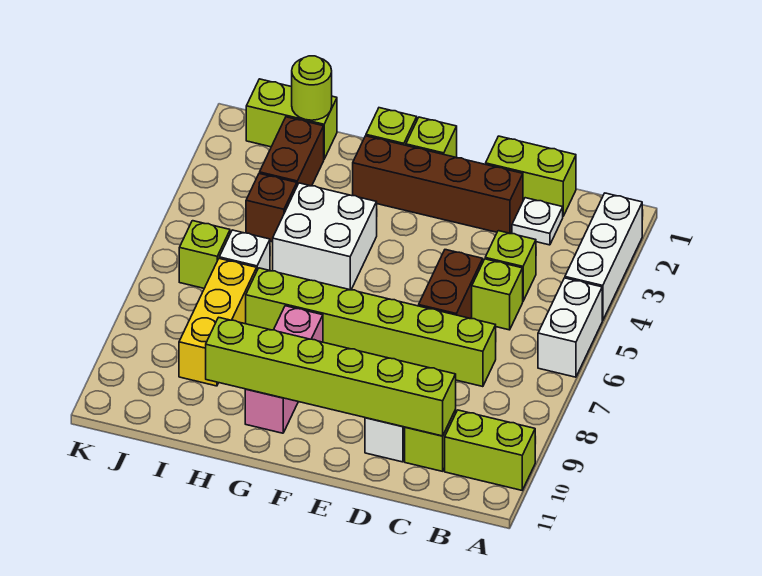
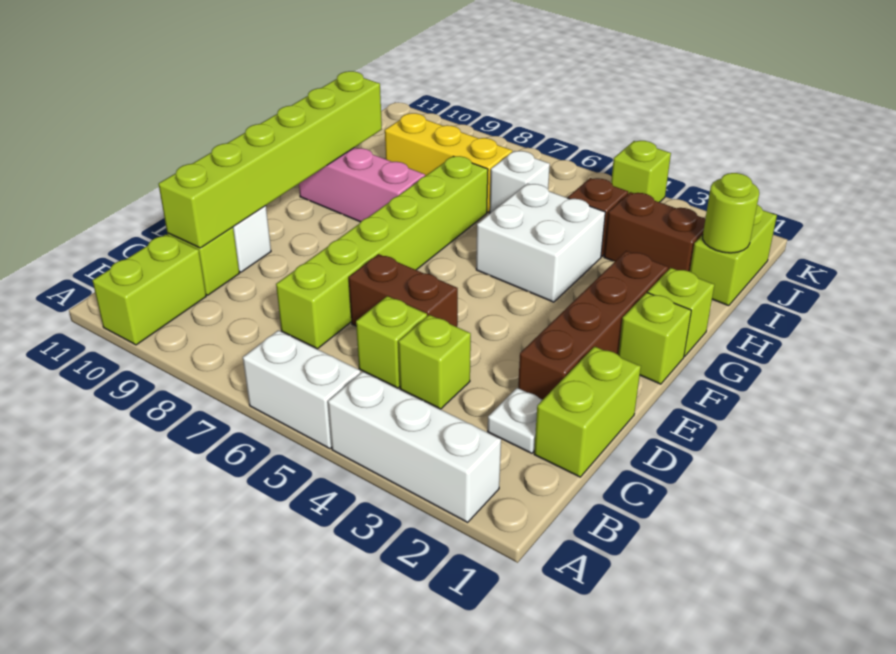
lime brick J6 level 1 -> lime brick K4 level 1

